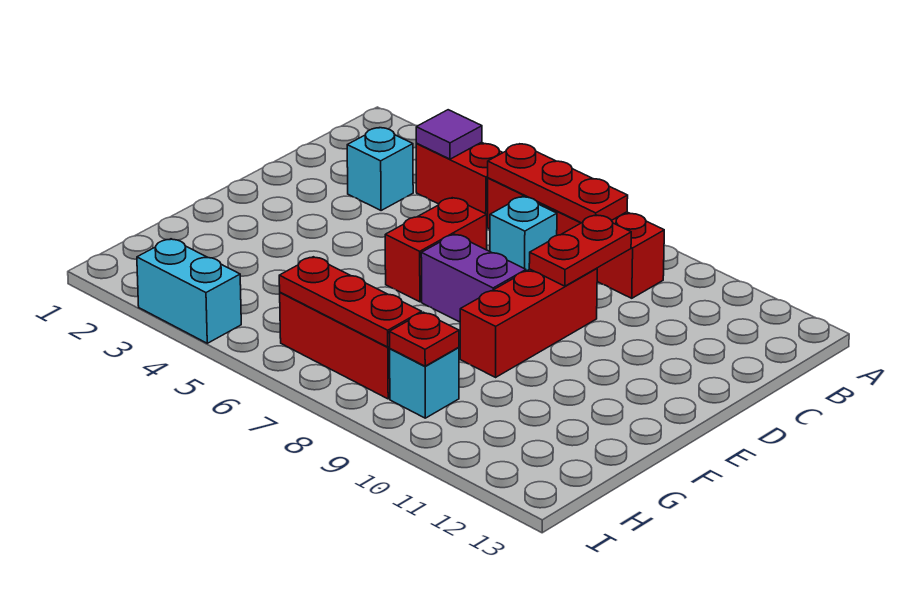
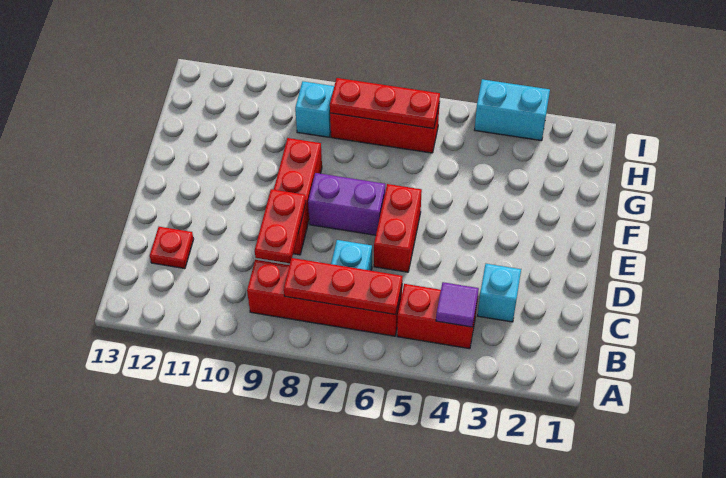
red plate H9 level 2 -> red plate C12 level 1

